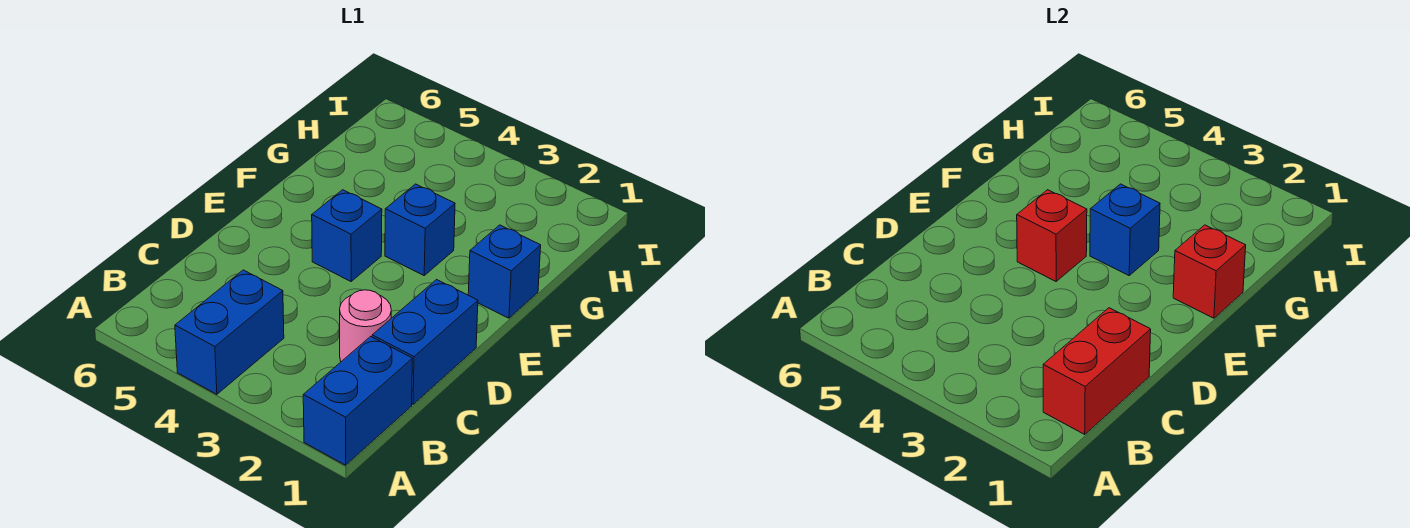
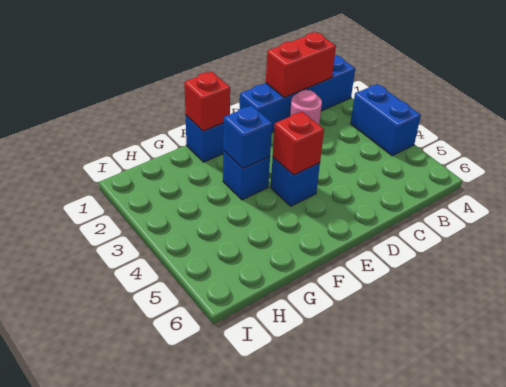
blue brick A4:B4 level 1 -> blue brick A3:A4 level 1

